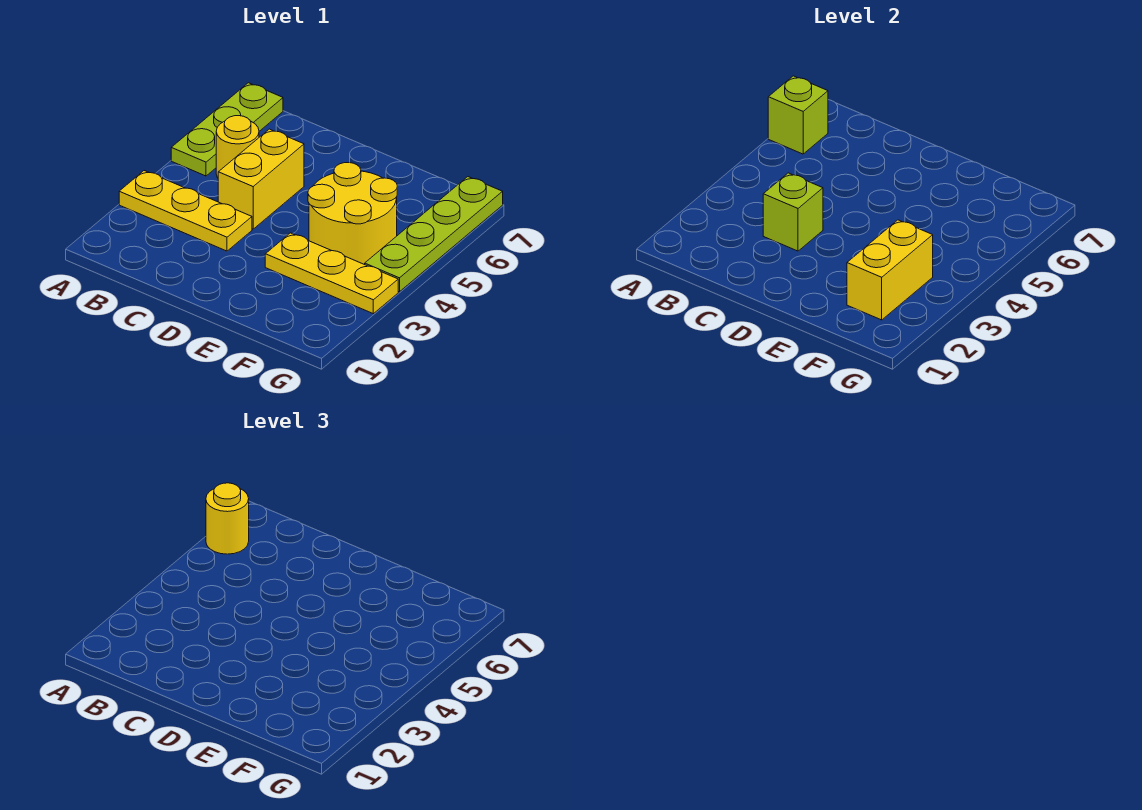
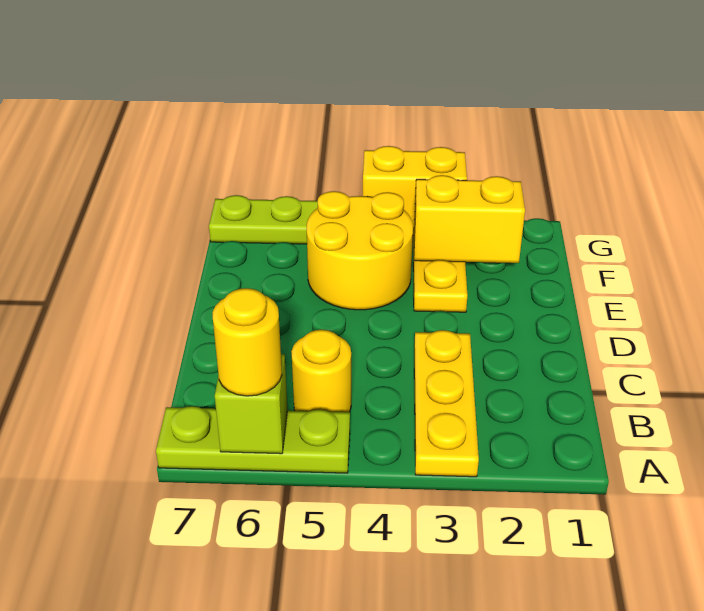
lime brick C3 level 2 -> none
yellow brick C4:C5 level 1 -> yellow brick G3:G4 level 2

